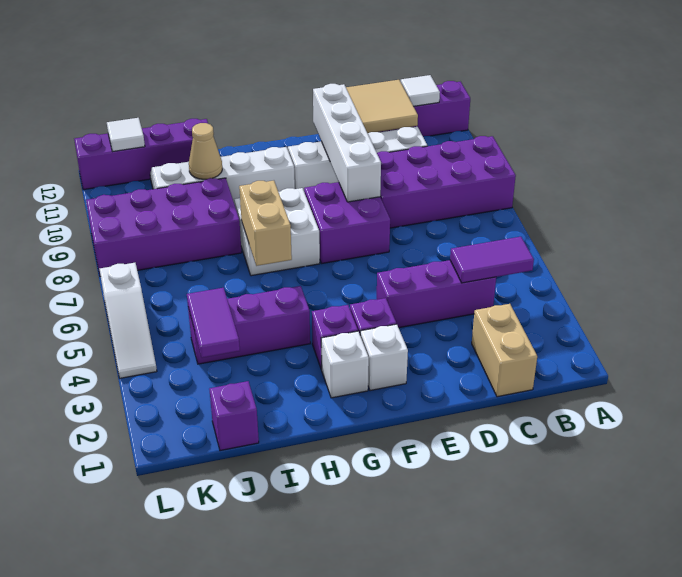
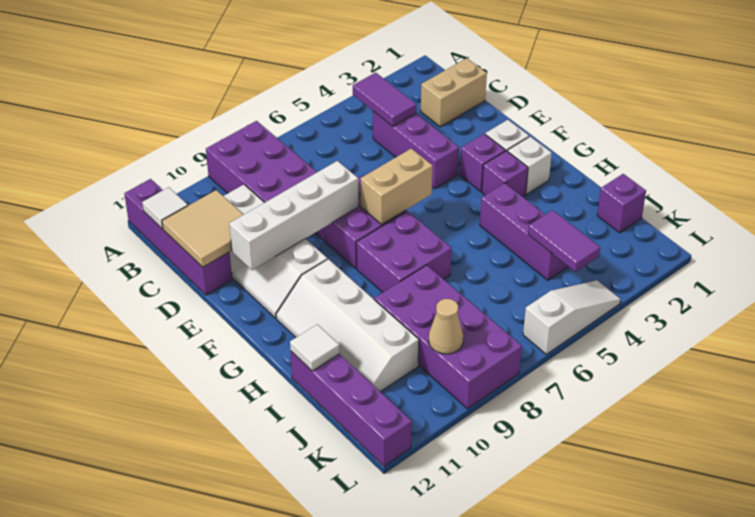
white brick G7:H8 level 1 -> purple brick G7:H8 level 1
tan brick H6:H7 level 2 -> tan brick F6:F7 level 2
tan cone I10 level 2 -> tan cone K9 level 2
purple tile J3:J4 level 2 -> purple tile J4:K4 level 2
white tile K12 level 2 -> white tile I12 level 2

